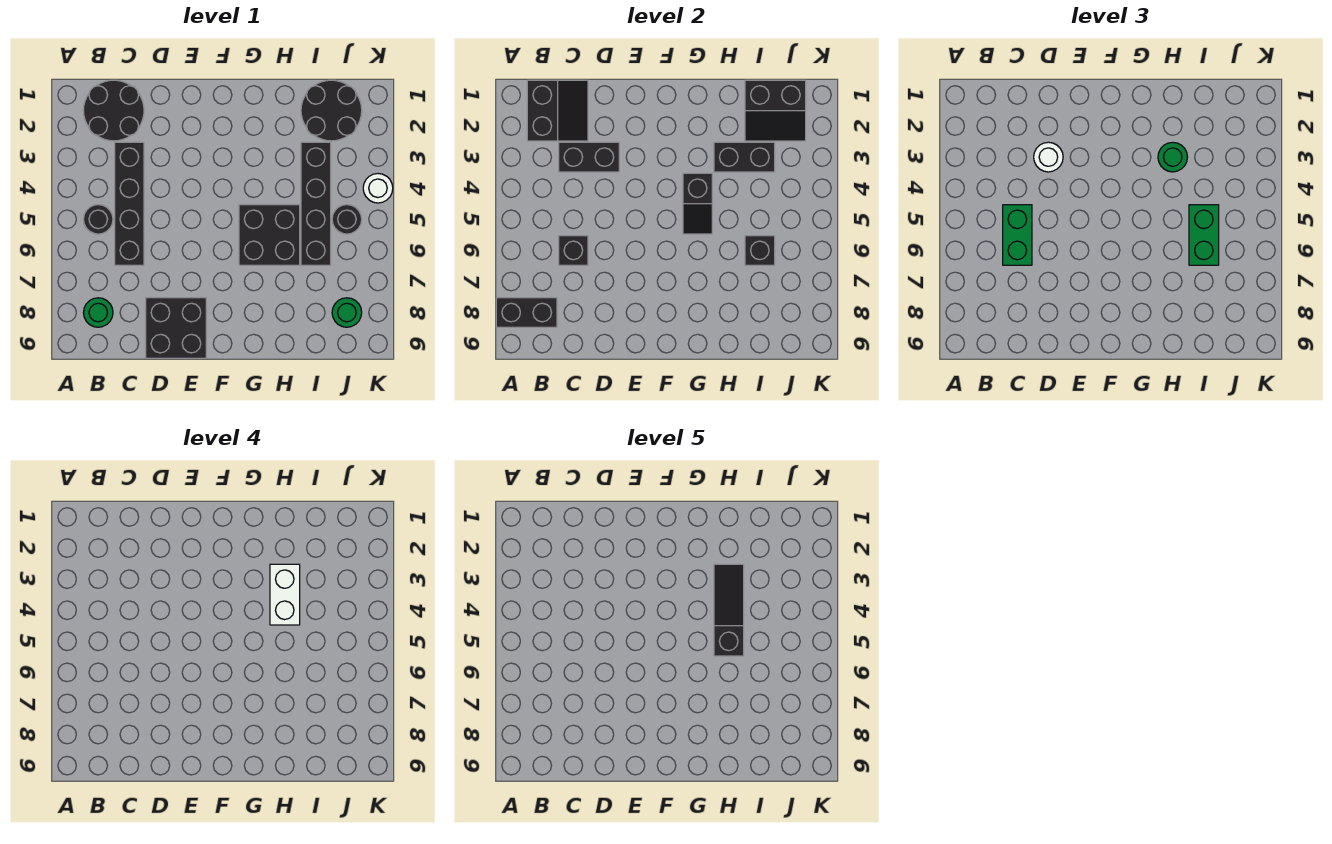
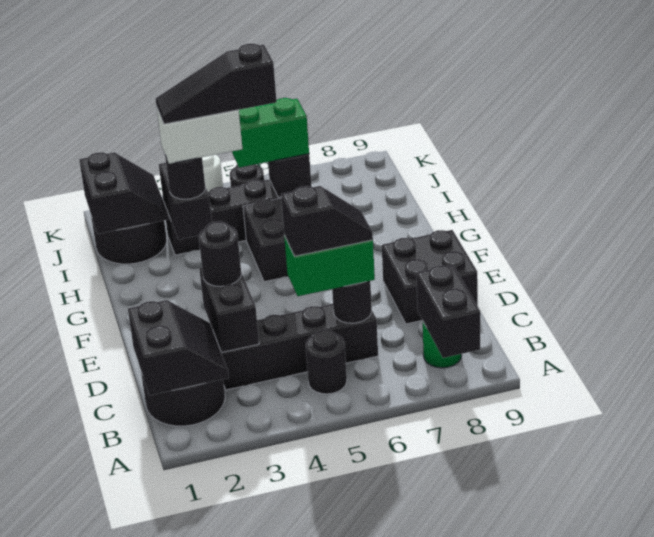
black slope B1:C2 level 2 top B -> black slope B1:C2 level 2 top 1
black brick C6 level 2 -> black round brick C6 level 2
white round brick D3 level 3 -> black round brick D3 level 3
black slope G4:G5 level 2 top 4 -> black slope C5:C6 level 4 top 5
green round brick H3 level 3 -> black round brick H3 level 3
green round brick J8 level 1 -> none

